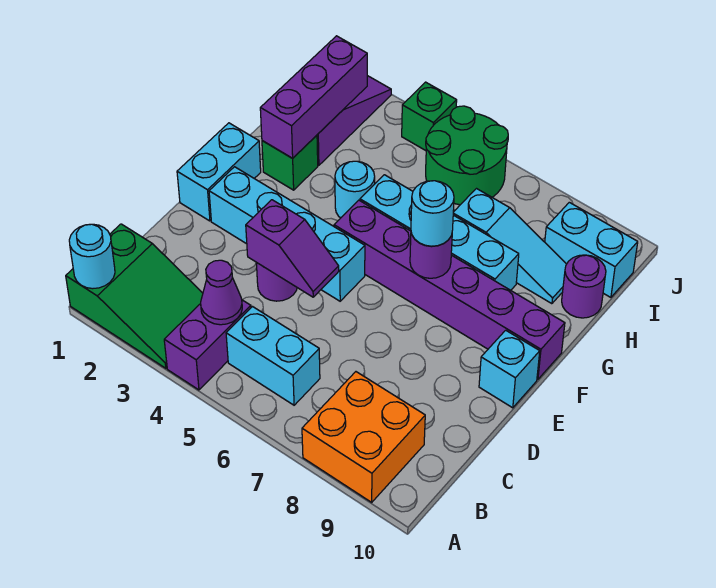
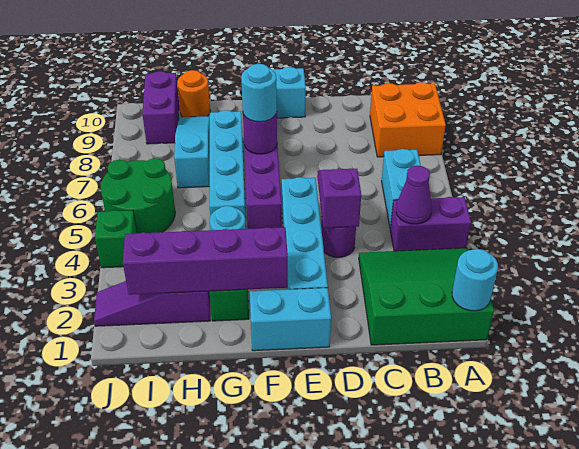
green slope A1:B3 level 1 top 1 -> green slope A1:C3 level 1 top 1
purple brick G2:I2 level 2 -> purple brick F2:I2 level 2
purple round brick H10 level 1 -> orange round brick H10 level 1
cyan brick I9:I10 level 1 -> purple brick I9:I10 level 1

